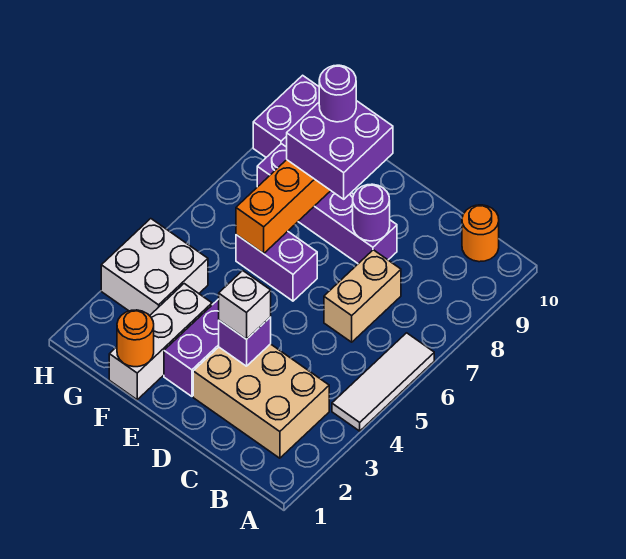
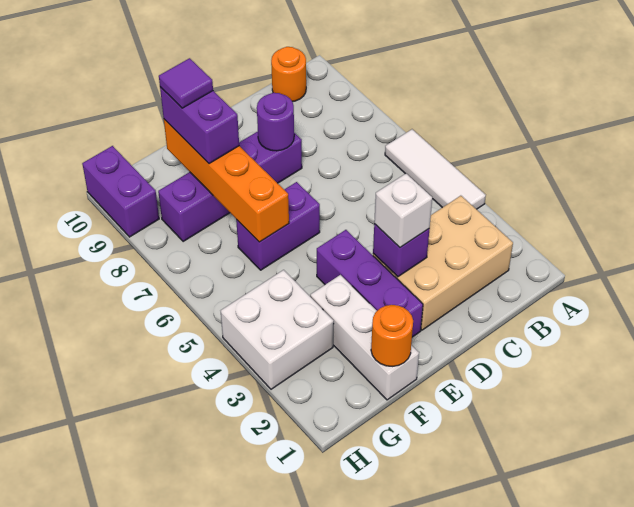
tan brick C6:C7 level 1 -> none
purple brick E8:F9 level 3 -> purple brick F8:F9 level 3
purple round brick F9 level 4 -> purple tile F9 level 4

